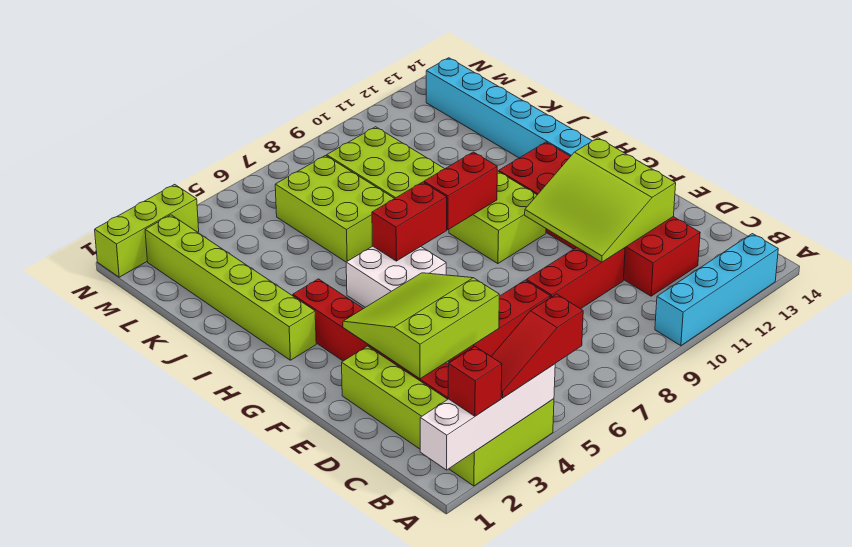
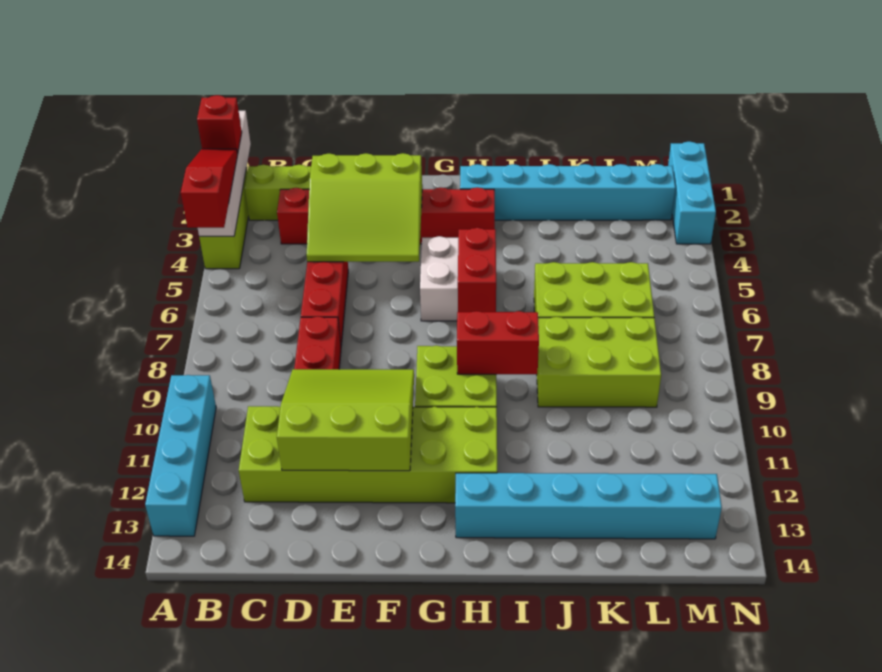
red brick C11:H12 level 1 -> lime brick C11:H12 level 1
lime slope D3:F5 level 2 top D -> lime slope D3:F5 level 2 top 3
lime brick H2:M2 level 1 -> cyan brick H2:M2 level 1
red brick H8:H9 level 2 -> red brick H9:I9 level 2
lime brick N1:N3 level 1 -> cyan brick N1:N3 level 1

